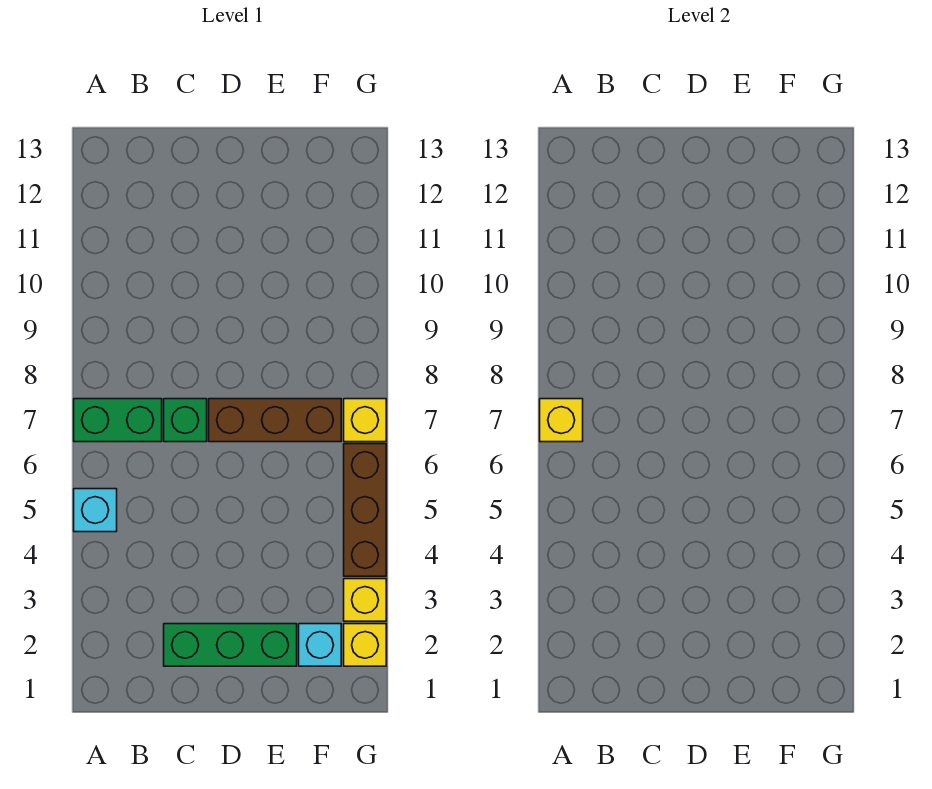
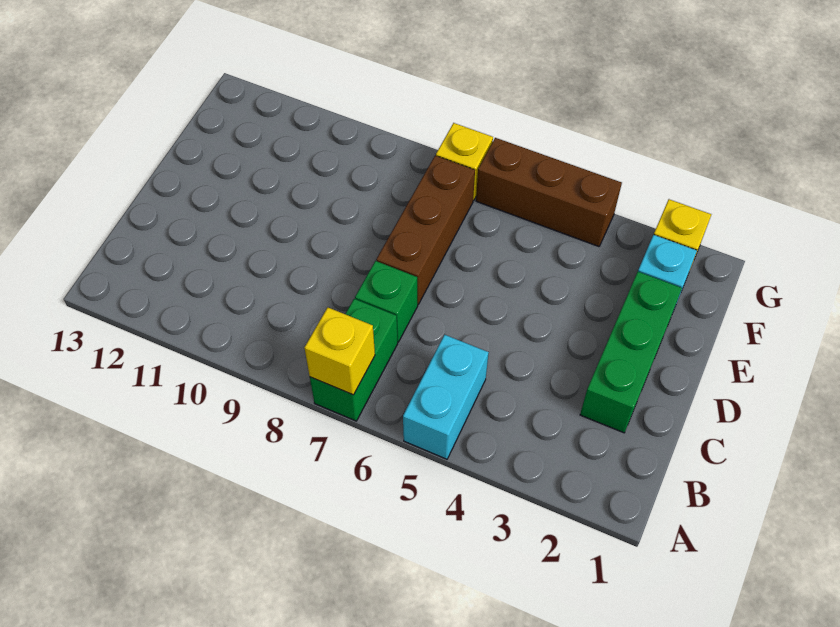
cyan brick A5 level 1 -> cyan brick A5:B5 level 1
yellow brick G3 level 1 -> none

